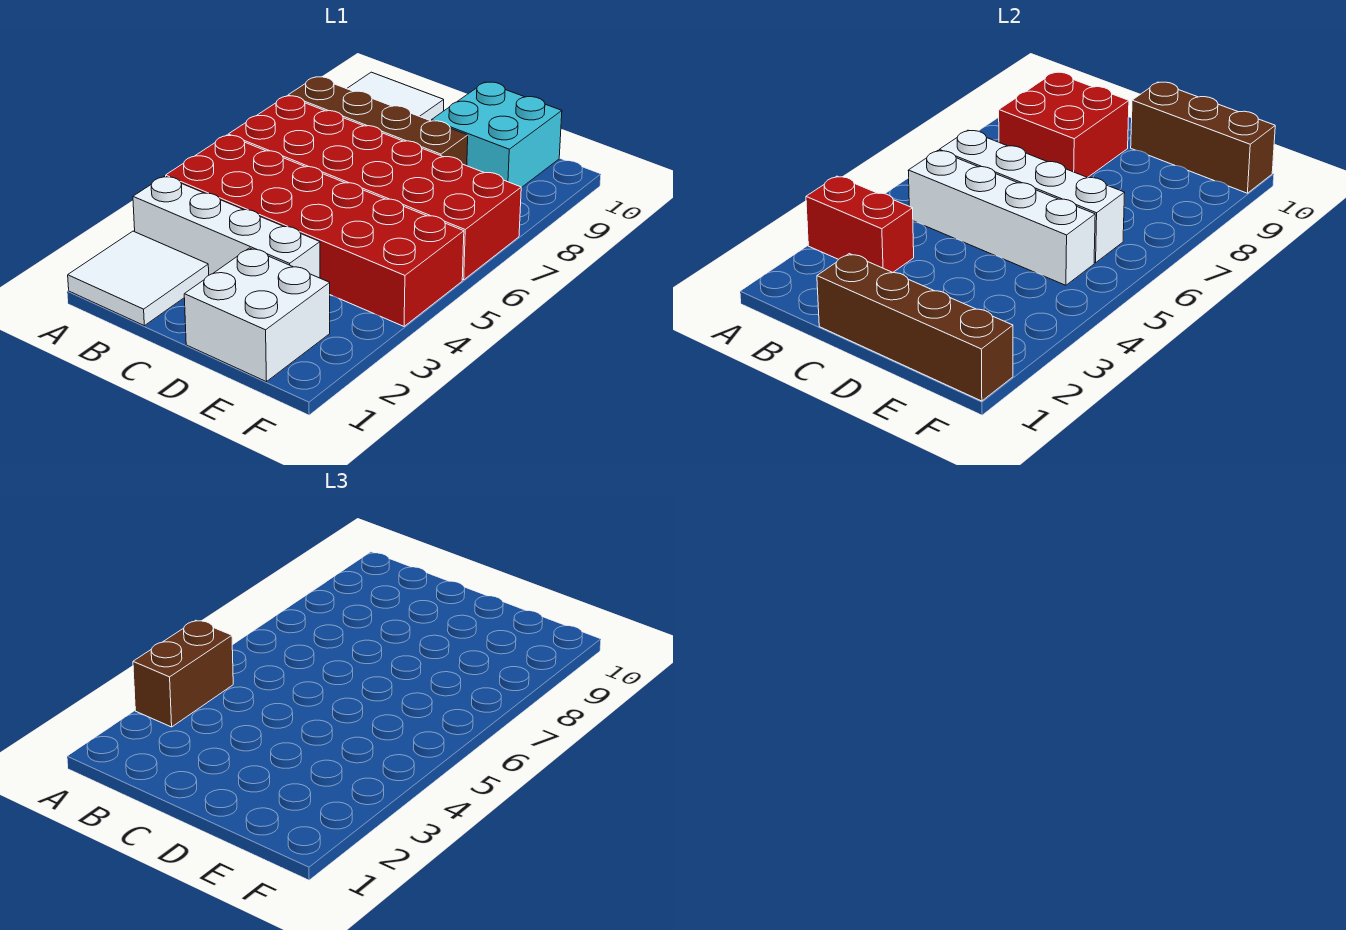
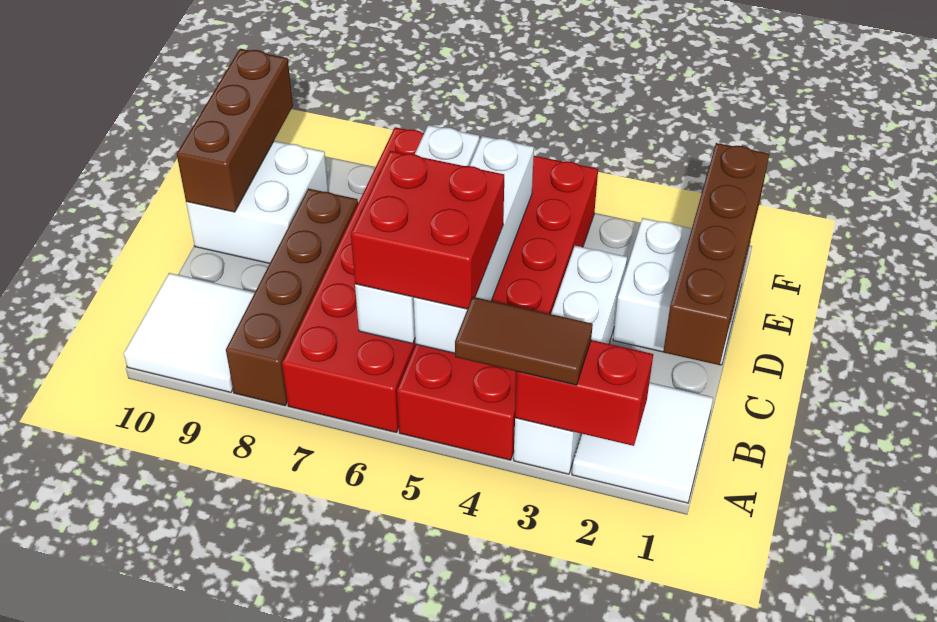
red brick A3:B3 level 2 -> red brick A2:A3 level 2
brown brick A3:A4 level 3 -> brown tile A3:A4 level 3
red brick B8:C9 level 2 -> red brick B5:C6 level 3
cyan brick D9:E10 level 1 -> white brick D9:E10 level 1

